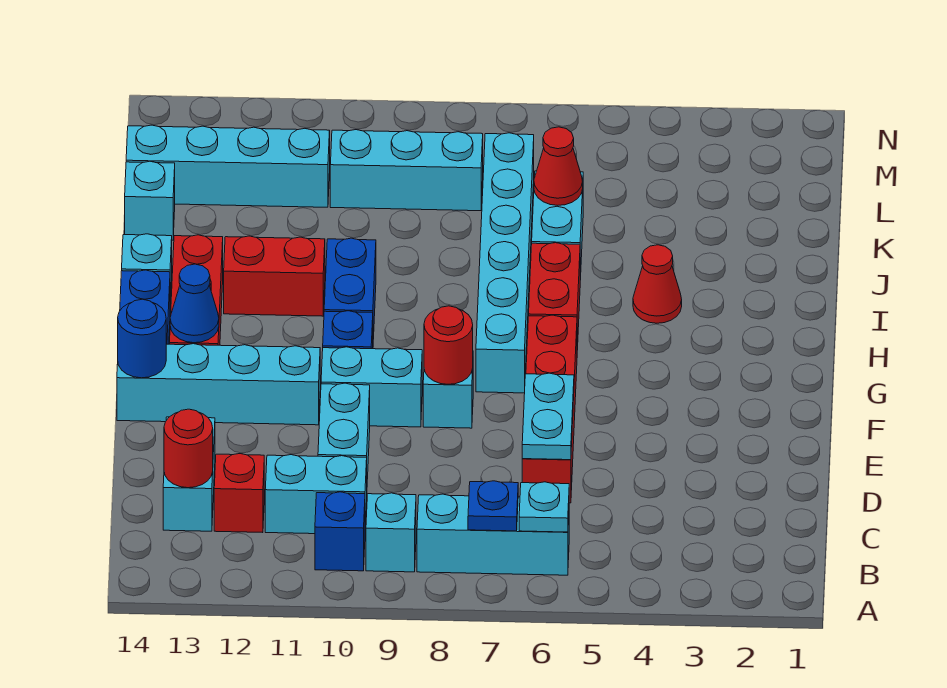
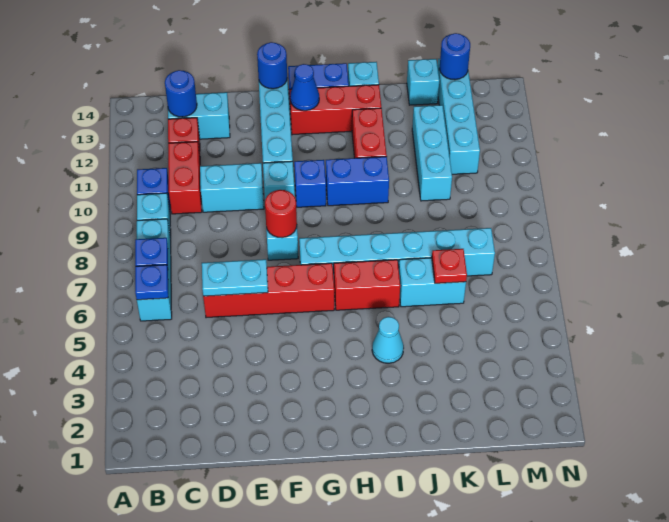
cyan plate B6 level 2 -> blue plate B6 level 2
cyan brick C10:C11 level 1 -> red brick C10:C11 level 1
red round brick C13 level 2 -> blue round brick C13 level 2
cyan brick F9:F10 level 1 -> cyan brick F10 level 1
red cone I4 level 1 -> cyan cone I4 level 1
red cone K6 level 2 -> red plate K6 level 2
cyan brick L8:L10 level 1 -> cyan brick K10:K12 level 1
none -> blue round brick L14 level 2

